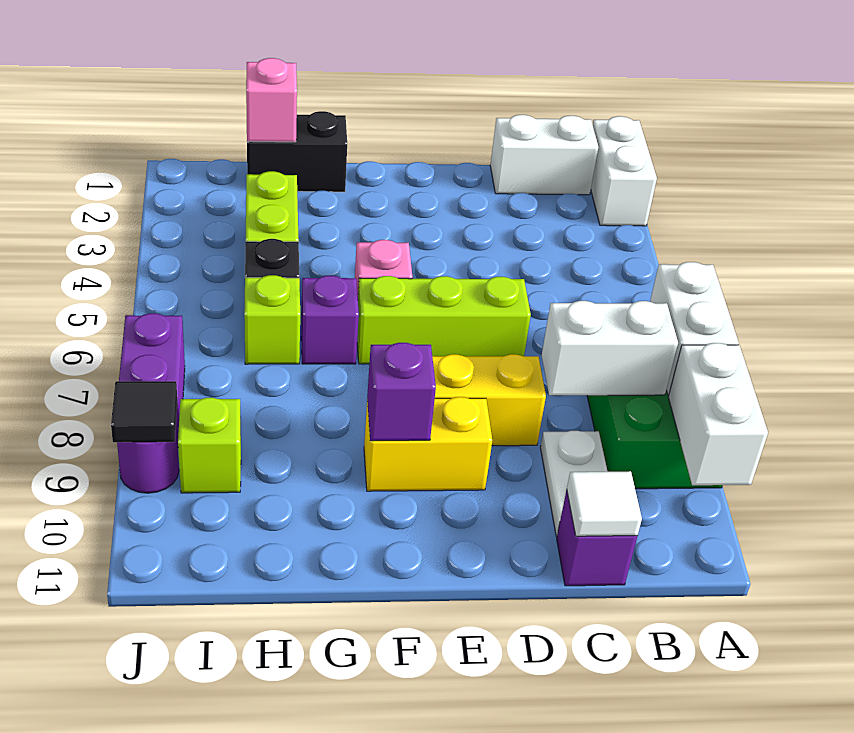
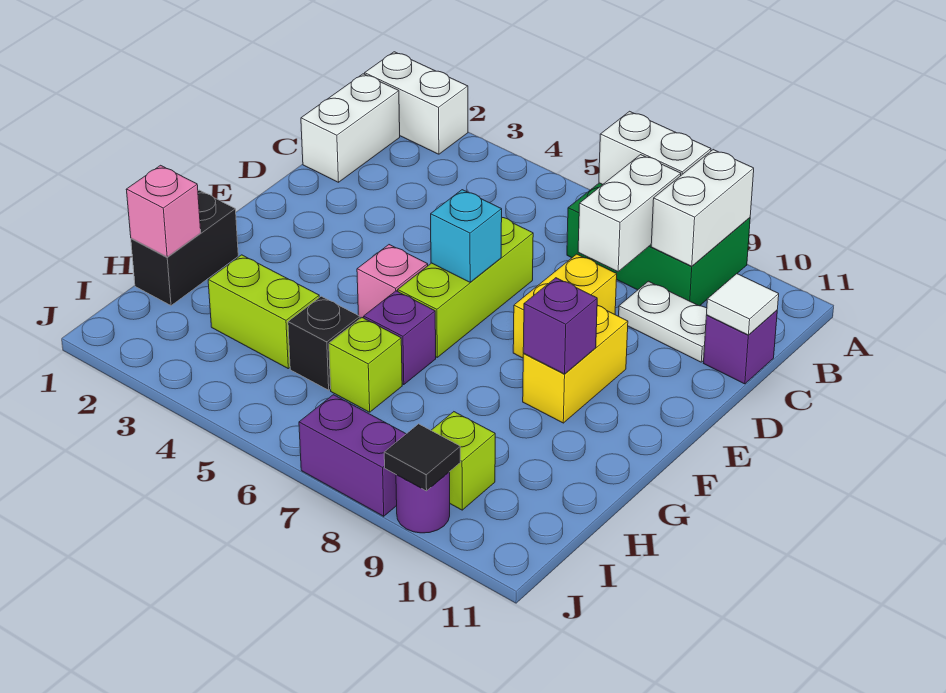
white brick A9:A10 level 2 -> white brick A9:B9 level 2
none -> cyan brick E6 level 2

